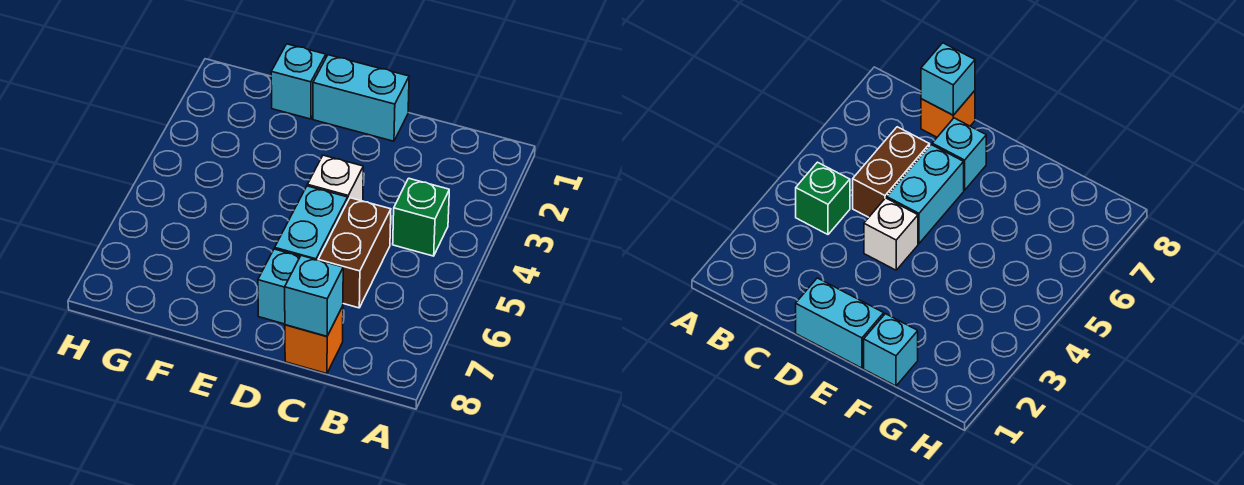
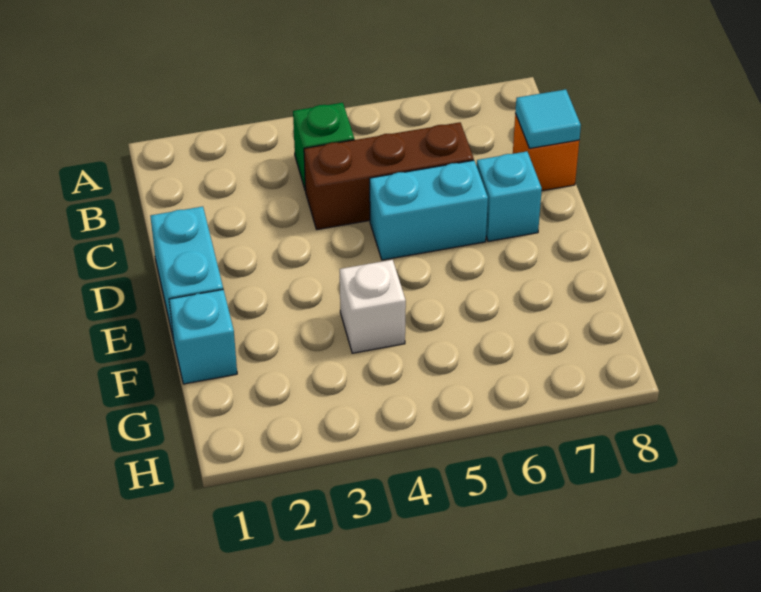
brown brick C5:C6 level 1 -> brown brick C4:C6 level 1
cyan brick C8 level 2 -> cyan tile C8 level 2
white brick D4 level 1 -> white brick F4 level 1

